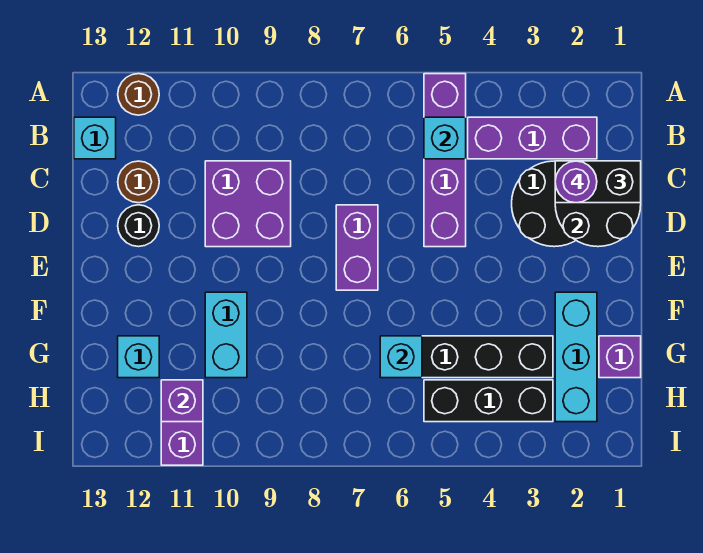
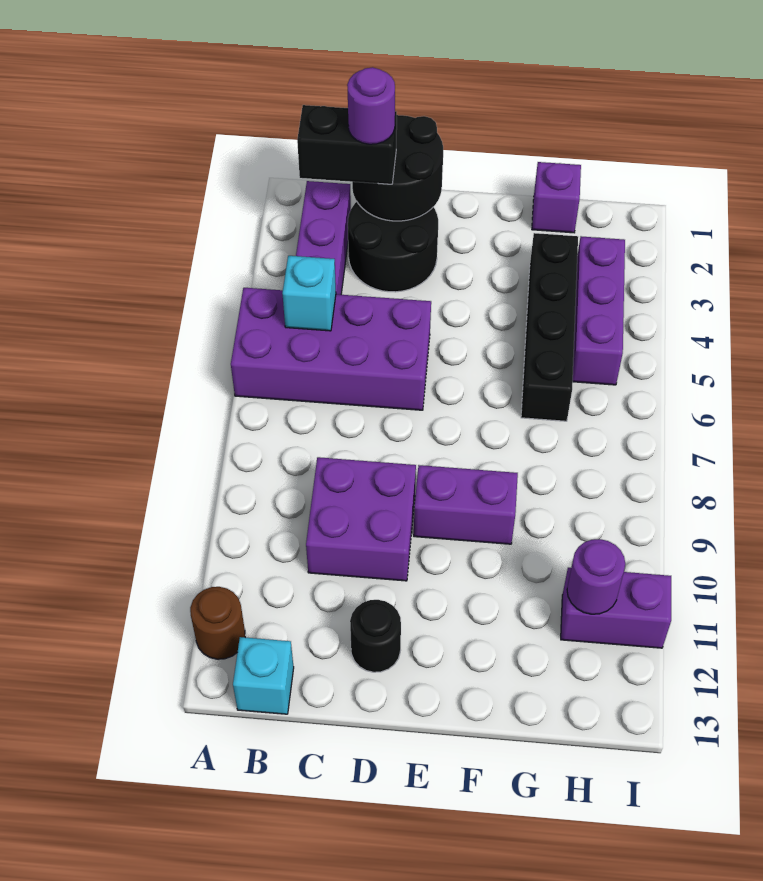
purple brick A5:D5 level 1 -> purple brick A5:D6 level 1
black brick C1:C2 level 3 -> black brick B2:C2 level 3
brown round brick C12 level 1 -> none
purple brick D7:E7 level 1 -> purple brick E9:F9 level 1
cyan brick F2:H2 level 1 -> none
cyan brick F10:G10 level 1 -> none
cyan brick G6 level 2 -> none
cyan brick G12 level 1 -> none
black brick H3:H5 level 1 -> purple brick H3:H5 level 1
purple brick H11 level 2 -> purple round brick H11 level 2

